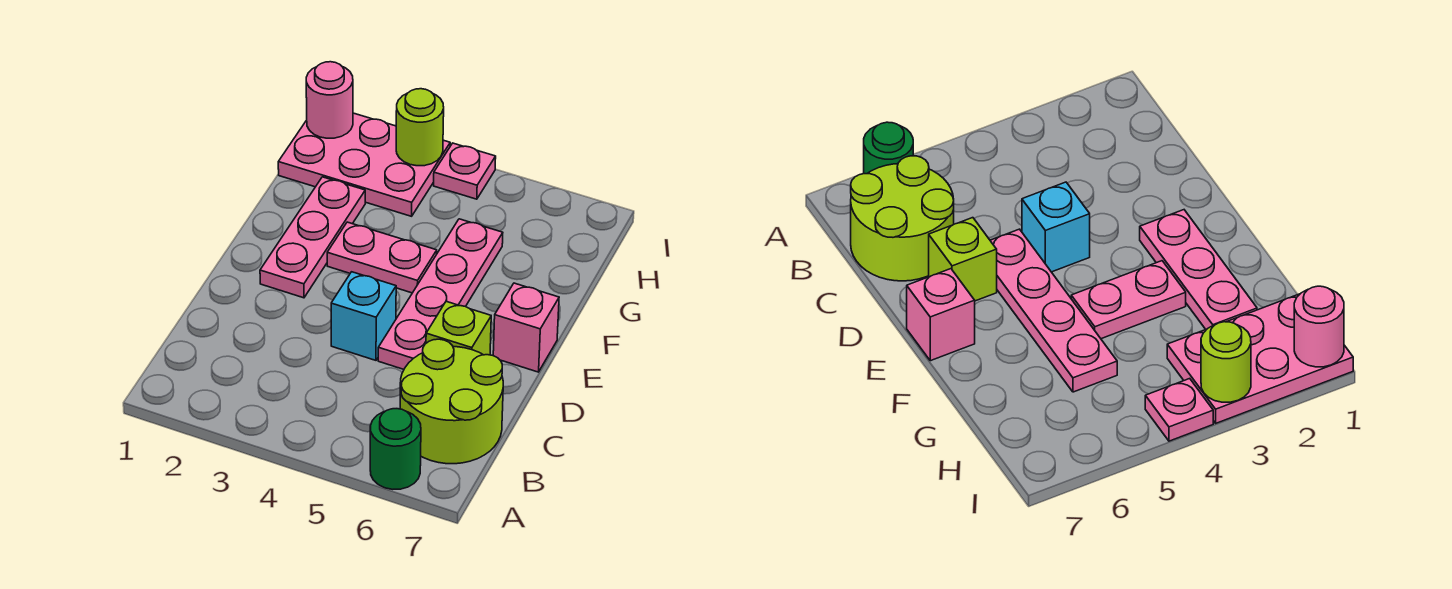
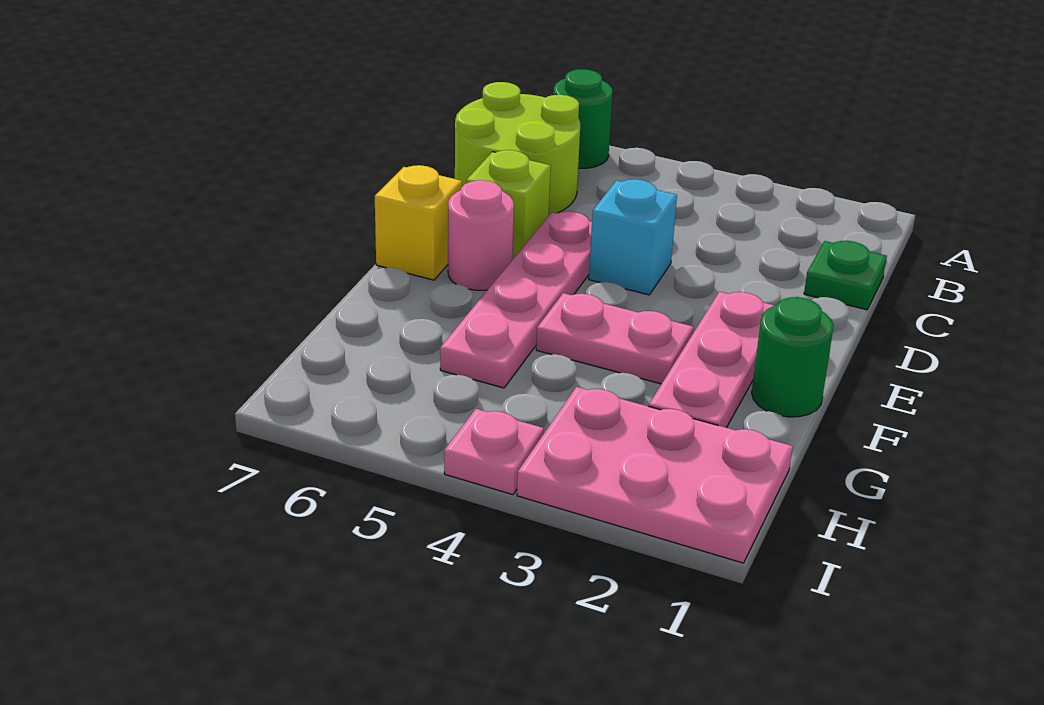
none -> green plate C1 level 1
pink brick E7 level 1 -> yellow brick E7 level 1
none -> green round brick F1 level 1
pink round brick I1 level 2 -> pink round brick E6 level 1
lime round brick I3 level 2 -> none

